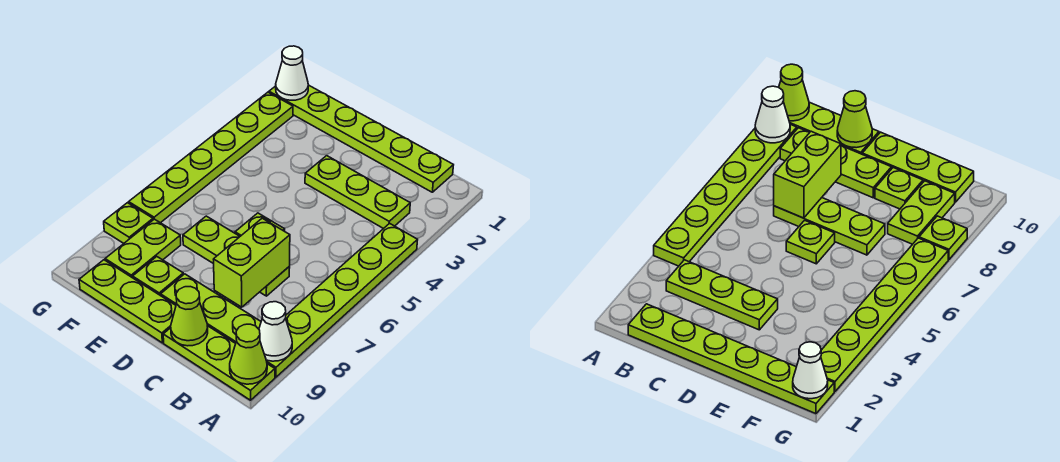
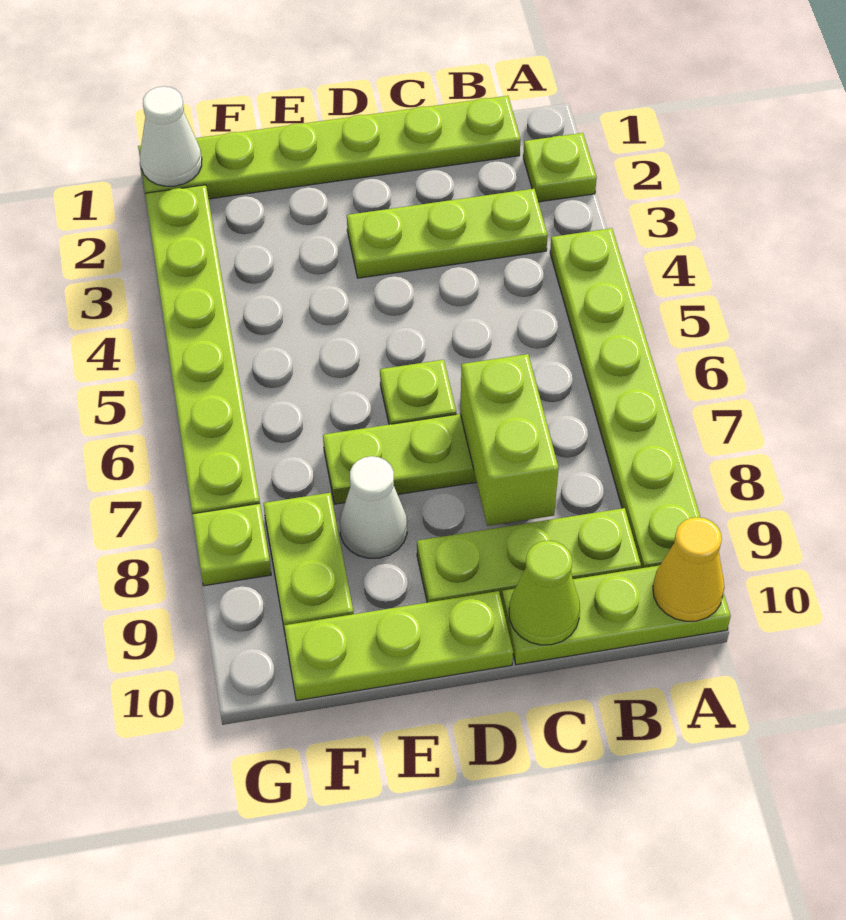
white cone A9 level 2 -> white cone E8 level 1
lime cone A10 level 2 -> yellow cone A10 level 2
lime plate E9 level 1 -> lime plate A2 level 1

